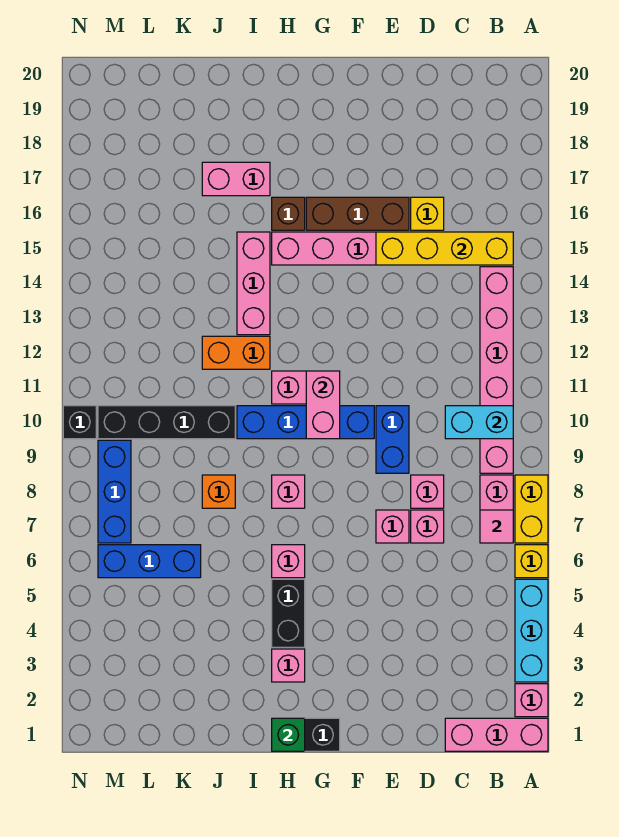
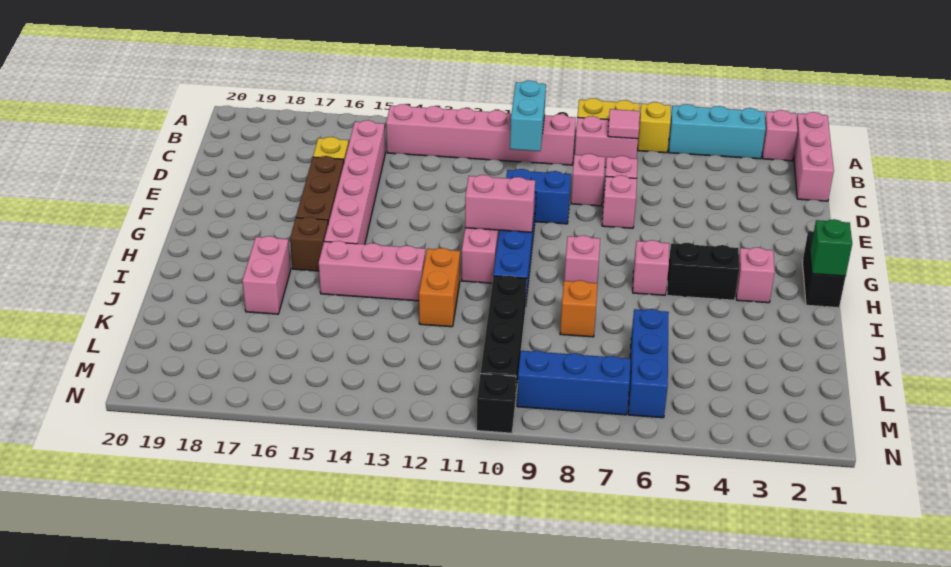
yellow brick B15:E15 level 2 -> none

